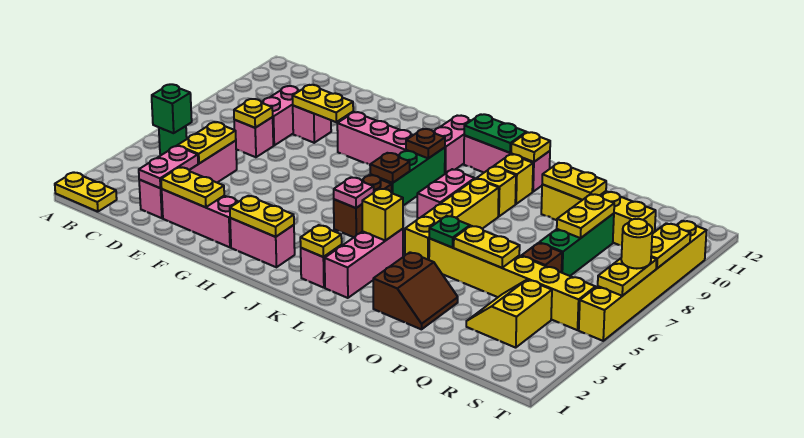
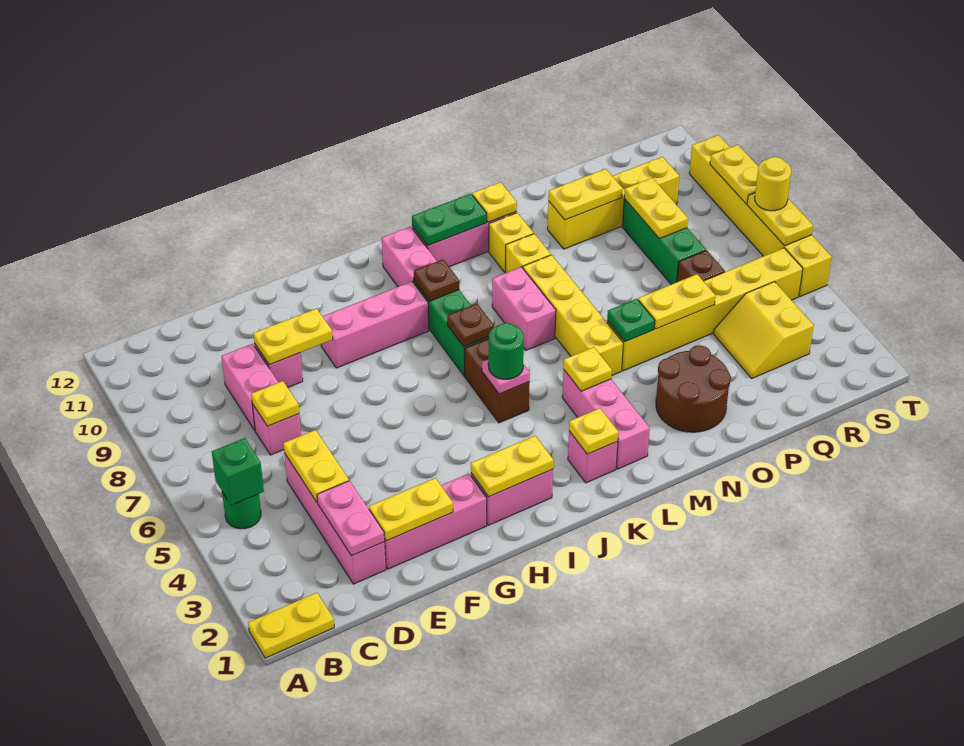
none -> green round brick J5 level 3
yellow brick L4 level 2 -> yellow plate L4 level 2
brown slope N2:O3 level 1 top N -> brown round brick N2:O3 level 1

